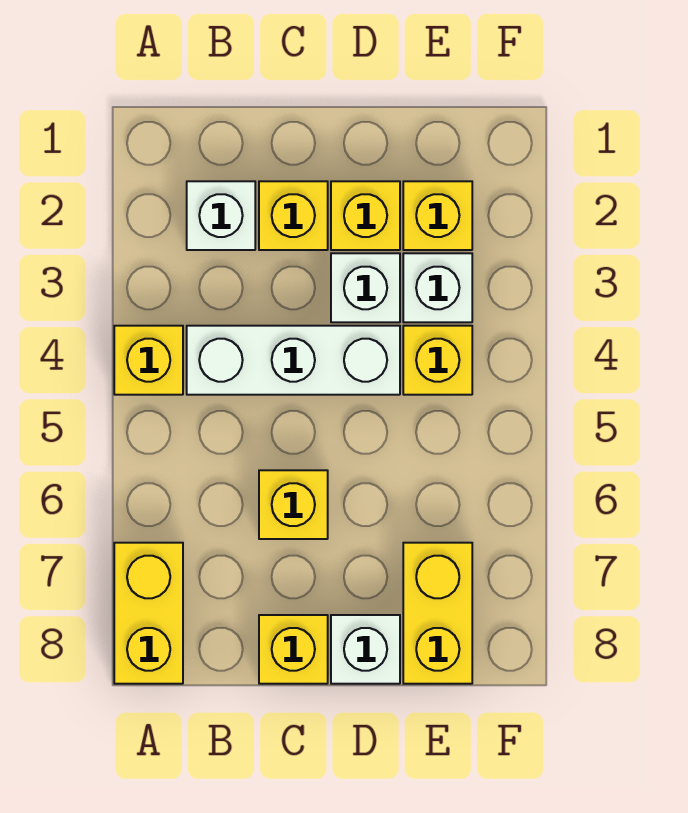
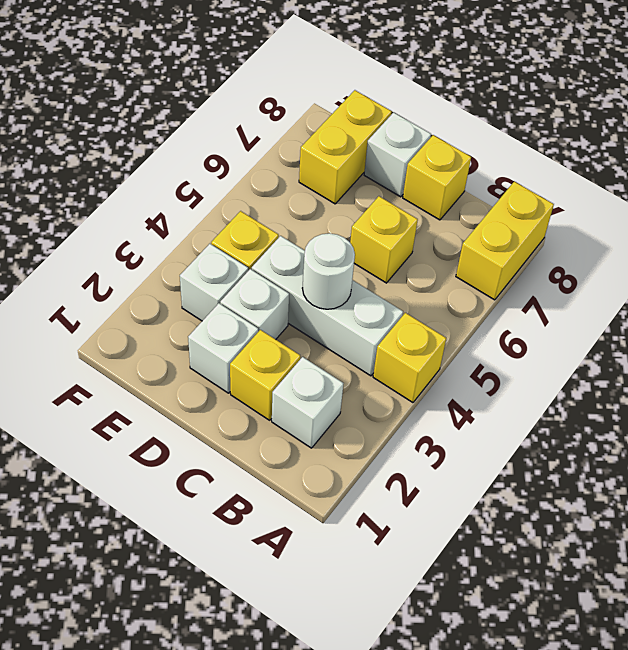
none -> white round brick C4 level 2
yellow brick D2 level 1 -> white brick D2 level 1
yellow brick E2 level 1 -> none

